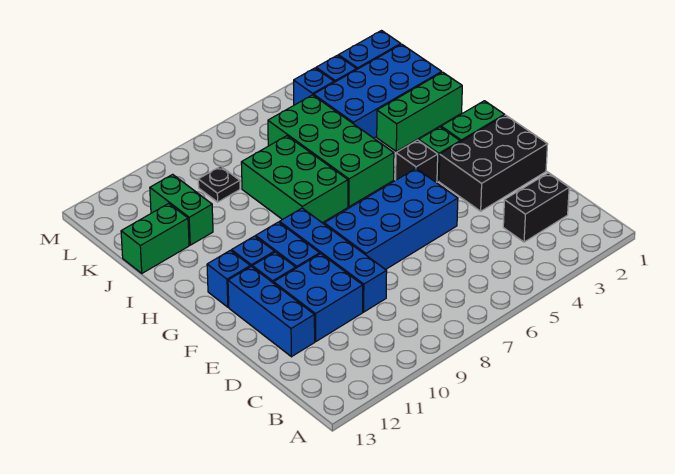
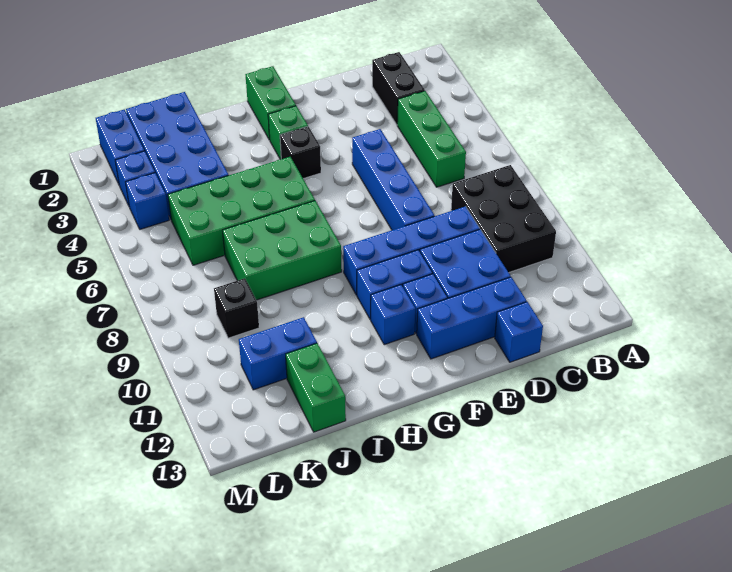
black brick E1:F3 level 1 -> black brick B8:C10 level 1
blue brick E5:F8 level 1 -> blue brick E5:E8 level 1
blue brick G12 level 1 -> blue brick D13 level 1
green brick I1:I3 level 1 -> green brick C4:C6 level 1
green brick J11:K11 level 1 -> blue brick J11:K11 level 1
black plate K9 level 1 -> black brick K9 level 1

